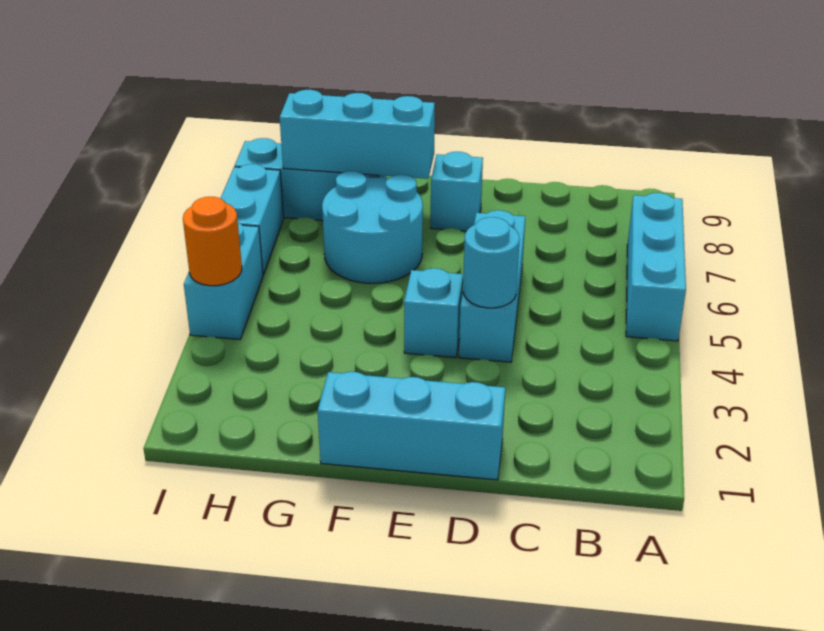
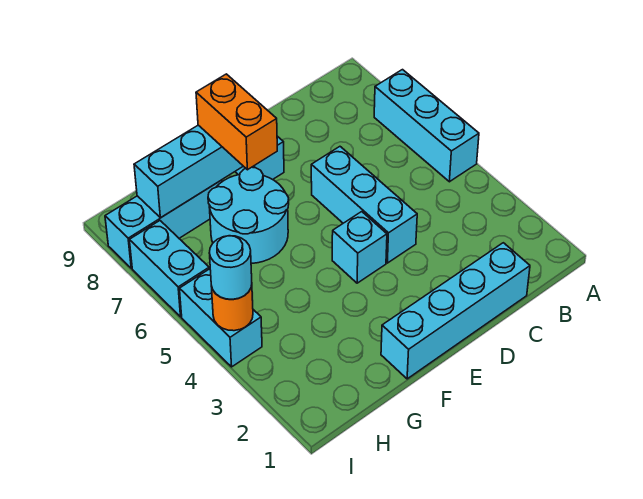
cyan brick D1:F1 level 1 -> cyan brick C1:F1 level 1
cyan round brick D4 level 2 -> cyan round brick I4 level 3
none -> orange brick F7:F8 level 3

